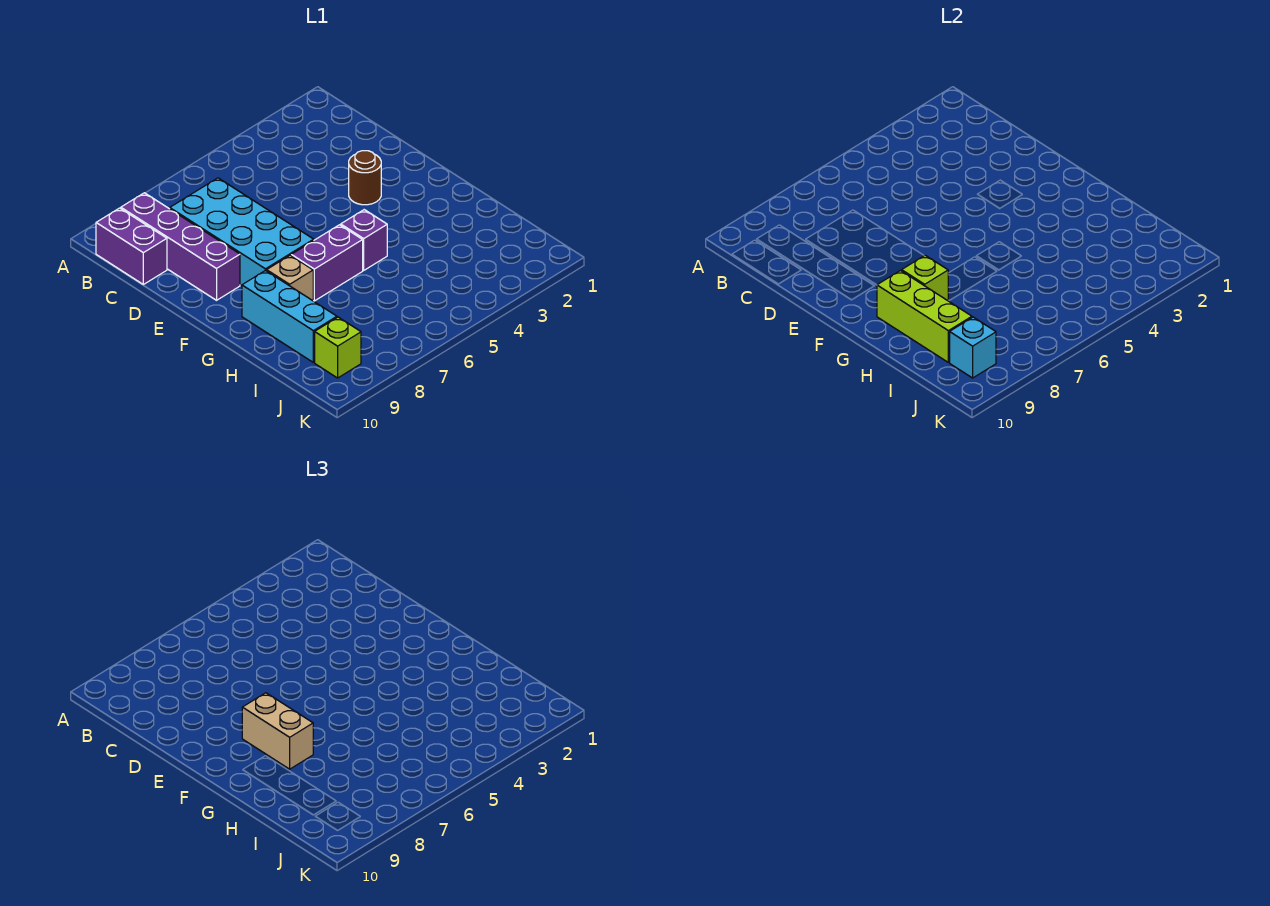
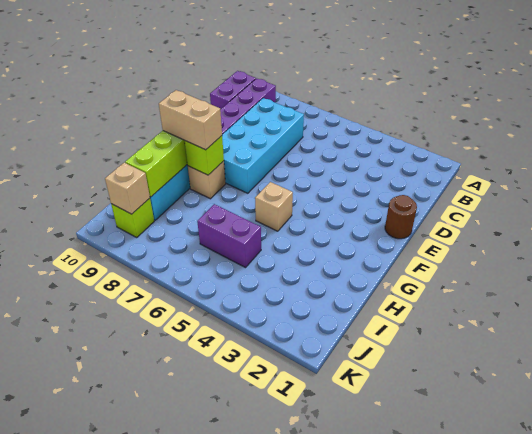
brown round brick E3 level 1 -> brown round brick E1 level 1
tan brick F8:G8 level 3 -> tan brick G8:G9 level 3
purple brick G5 level 1 -> tan brick G5 level 1
purple brick G6:G7 level 1 -> purple brick I5:I6 level 1
cyan brick J9 level 2 -> tan brick J9 level 2

